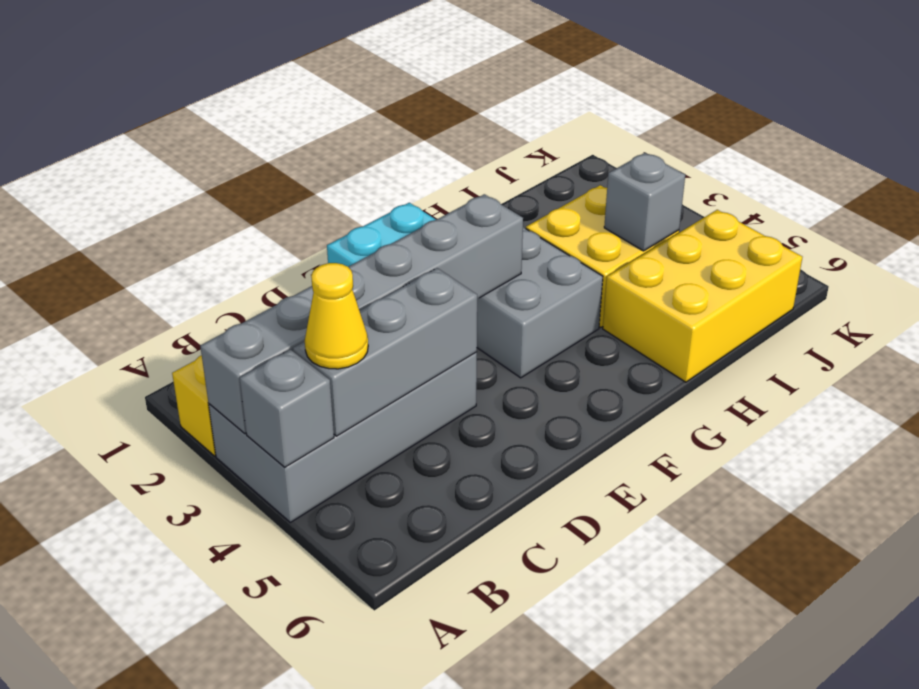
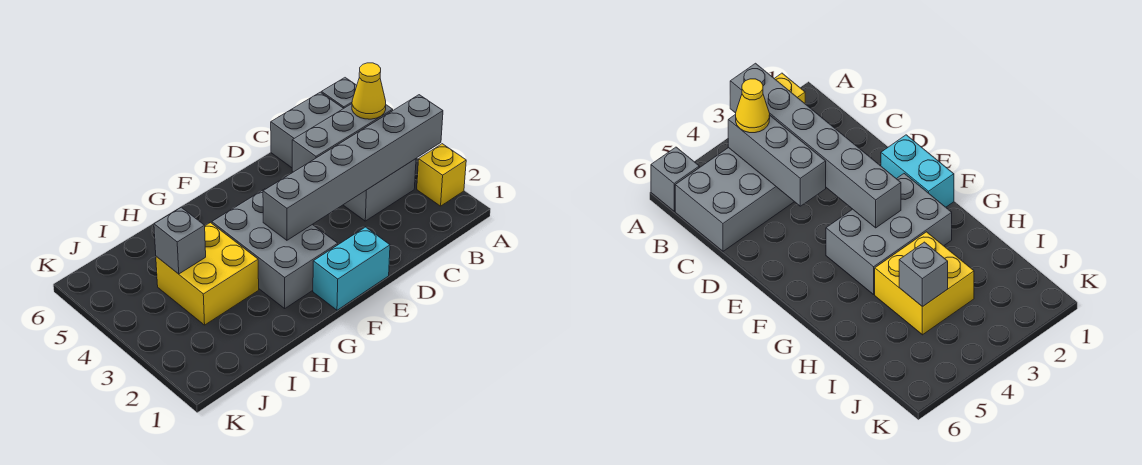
grey brick A3:D4 level 1 -> grey brick B3:C6 level 1
grey brick A4 level 2 -> grey brick A6 level 1
yellow brick H5:J6 level 1 -> none

